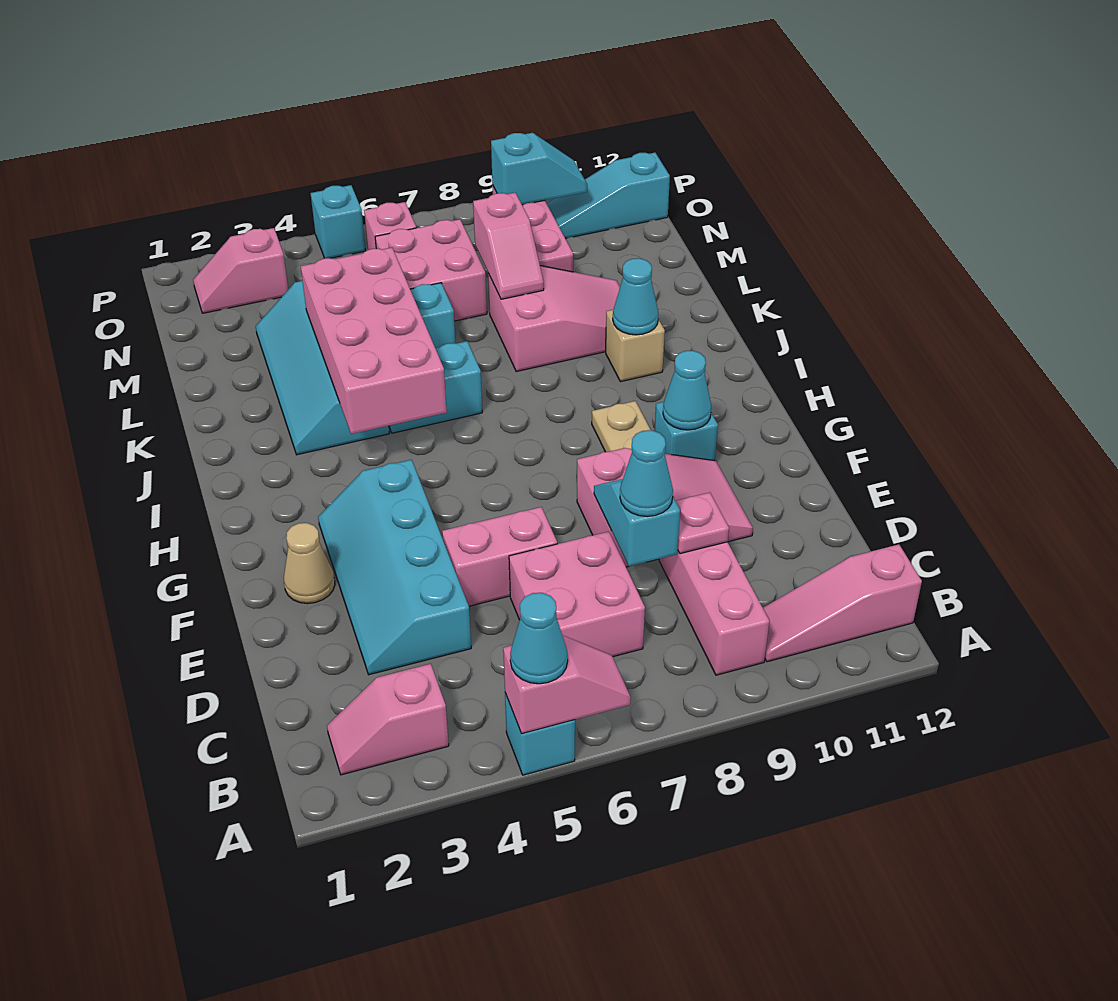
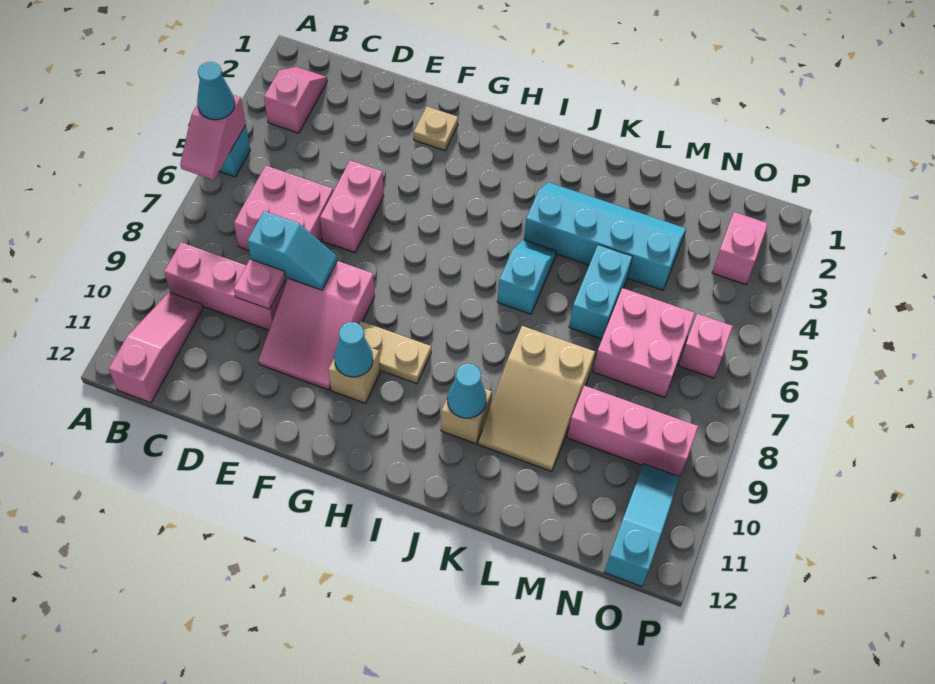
cyan slope D3:G4 level 1 top 4 -> none
cyan cone D8 level 3 -> none
tan cone F2 level 1 -> tan plate F2 level 1
cyan brick G10 level 1 -> tan brick G10 level 1
pink brick I4:L5 level 2 -> none
pink slope K8:L10 level 1 top 8 -> tan slope K8:L10 level 1 top 8
pink slope L8:M8 level 2 top M -> none
cyan slope O9:O10 level 2 top 9 -> none
cyan brick P5 level 1 -> none

